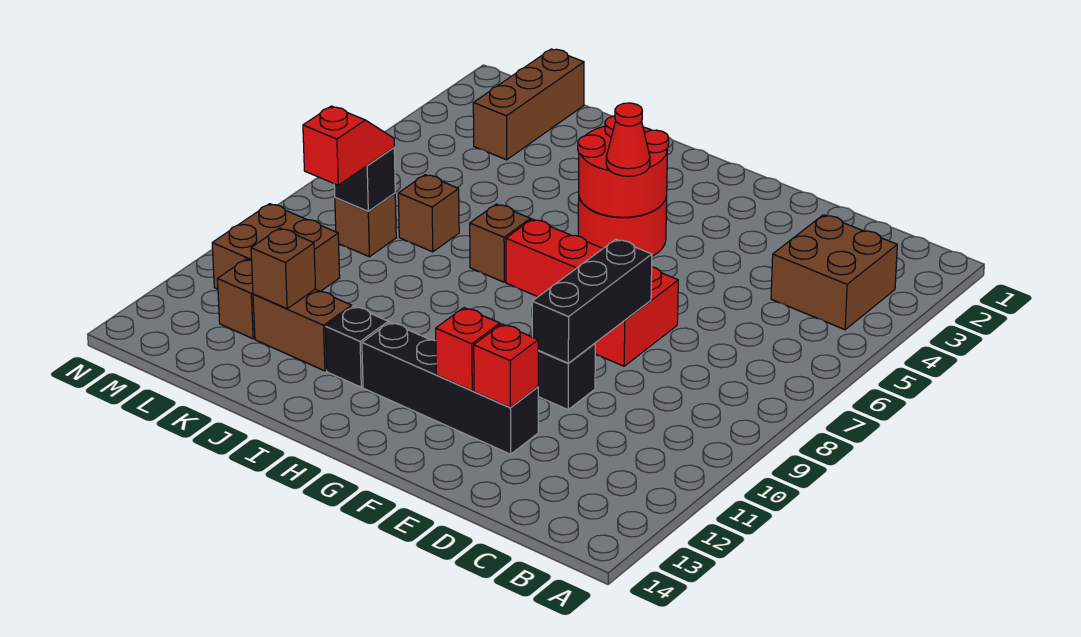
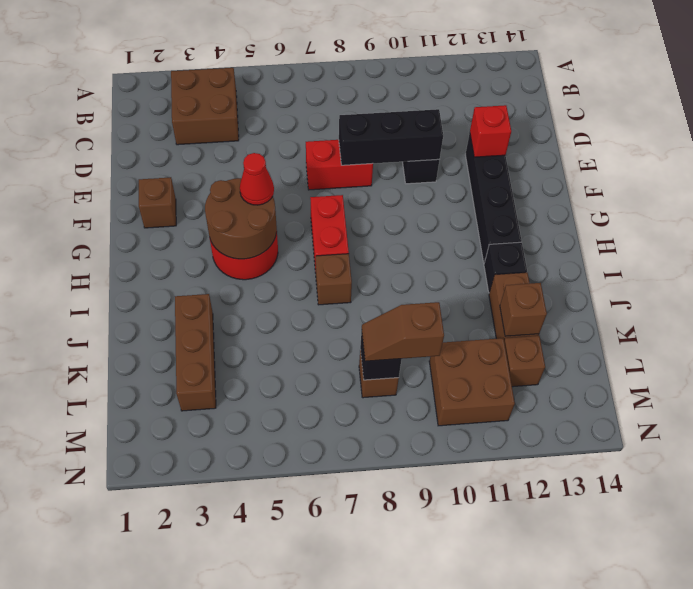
red brick F12 level 2 -> none
red round brick G4:H5 level 2 -> brown round brick G4:H5 level 2
brown brick K7 level 1 -> brown brick F2 level 1
brown brick L1:L3 level 1 -> brown brick J3:L3 level 1
red slope L8:L9 level 3 top 9 -> brown slope L8:L9 level 3 top 9

